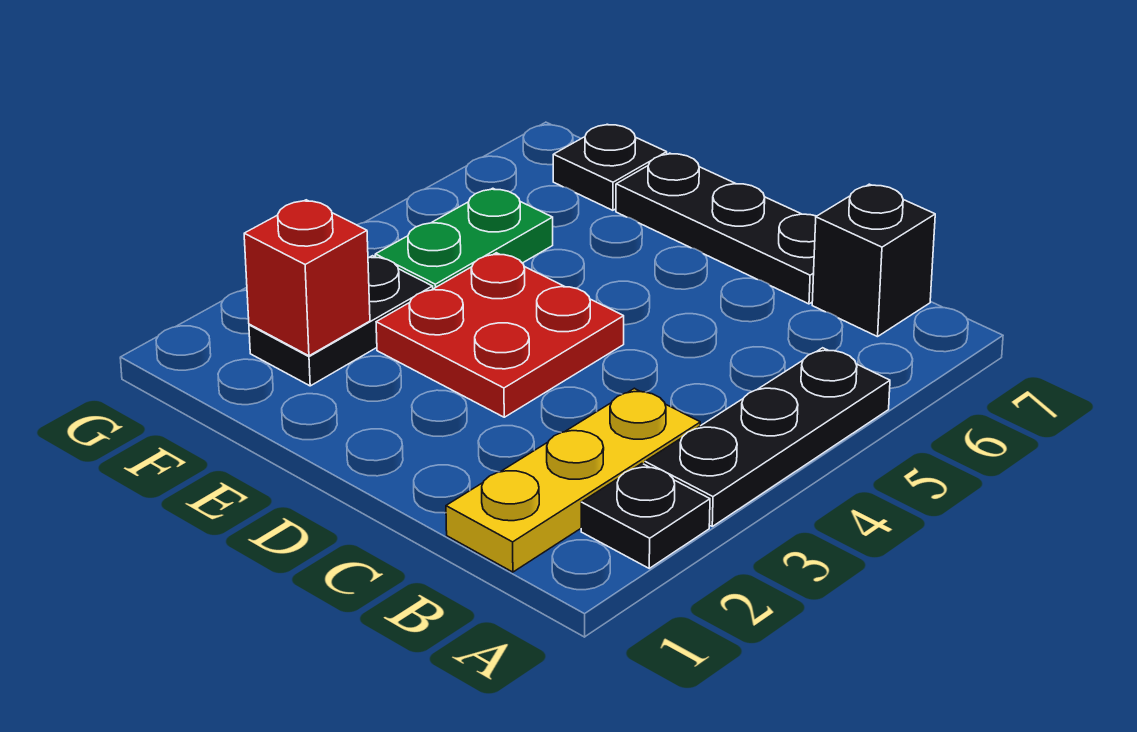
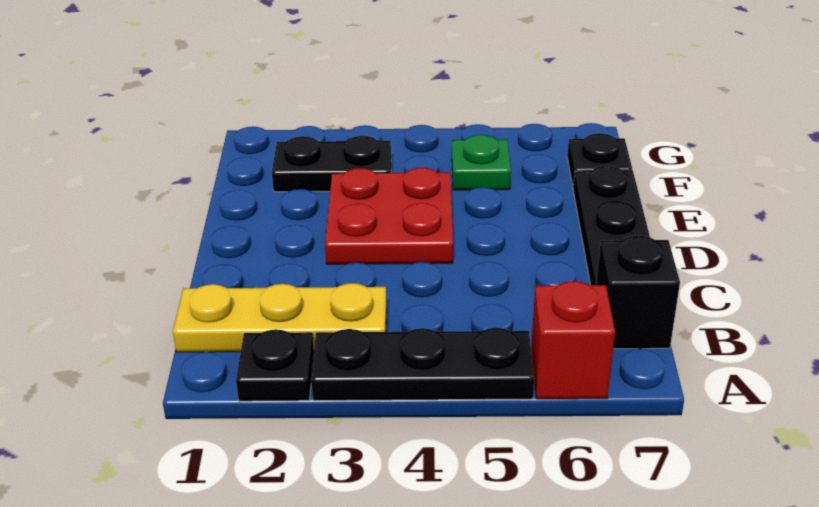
red brick F2 level 2 -> red brick A6 level 1
green plate F4:F5 level 1 -> green plate F5 level 1

